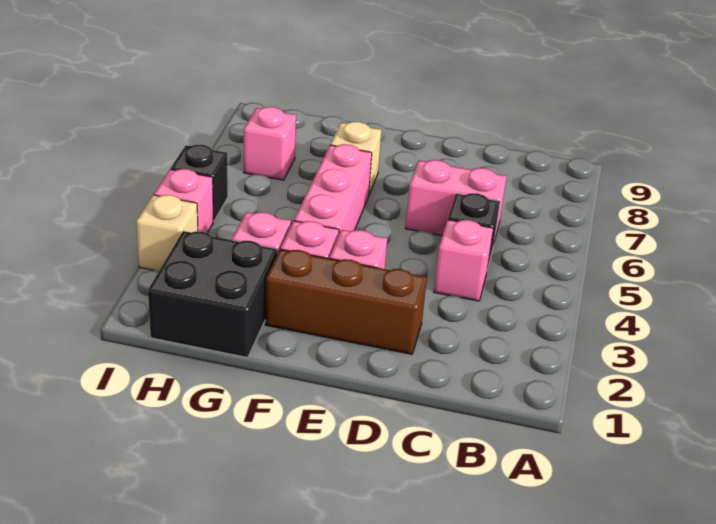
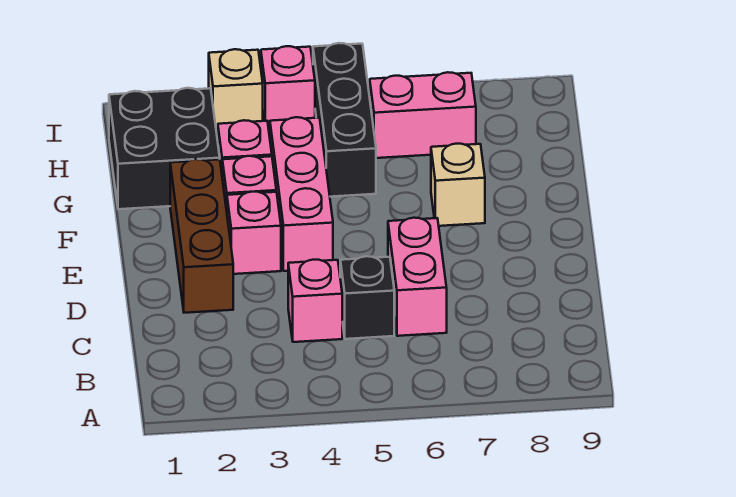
pink brick F4:F6 level 1 -> pink brick E4:G4 level 1
pink brick H7 level 1 -> pink brick H6:H7 level 1
black brick I5 level 1 -> black brick G5:I5 level 1

